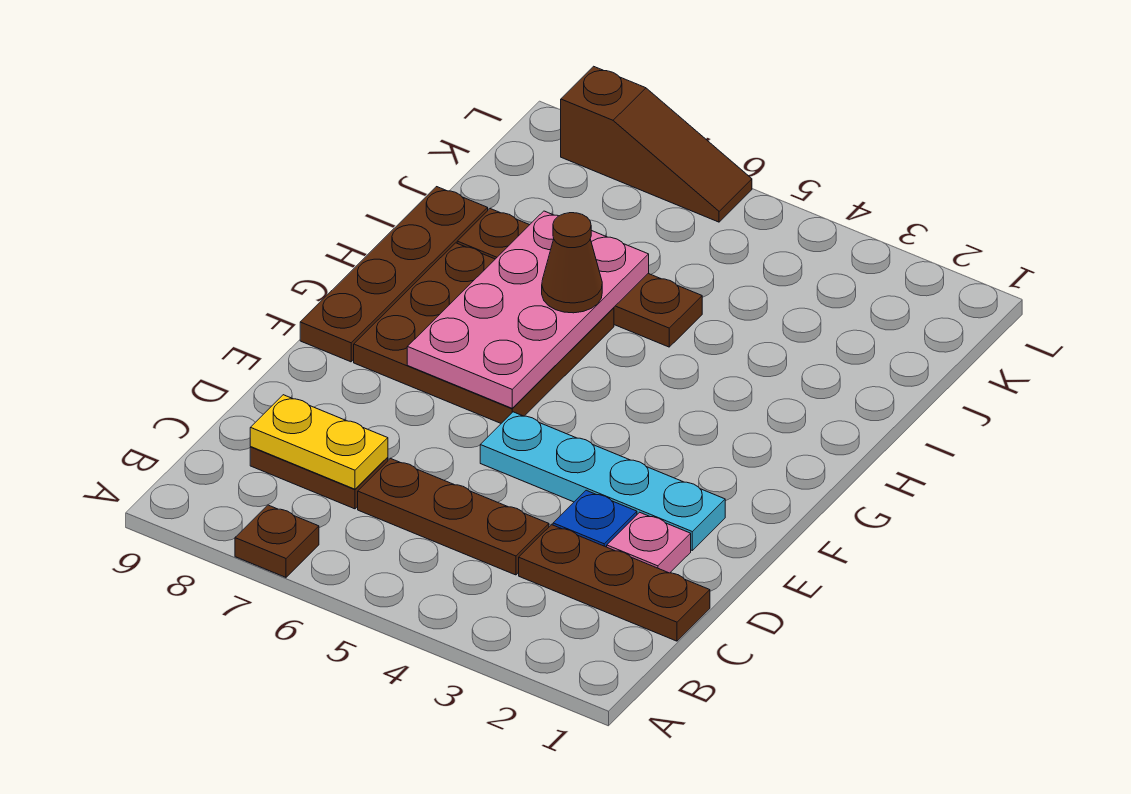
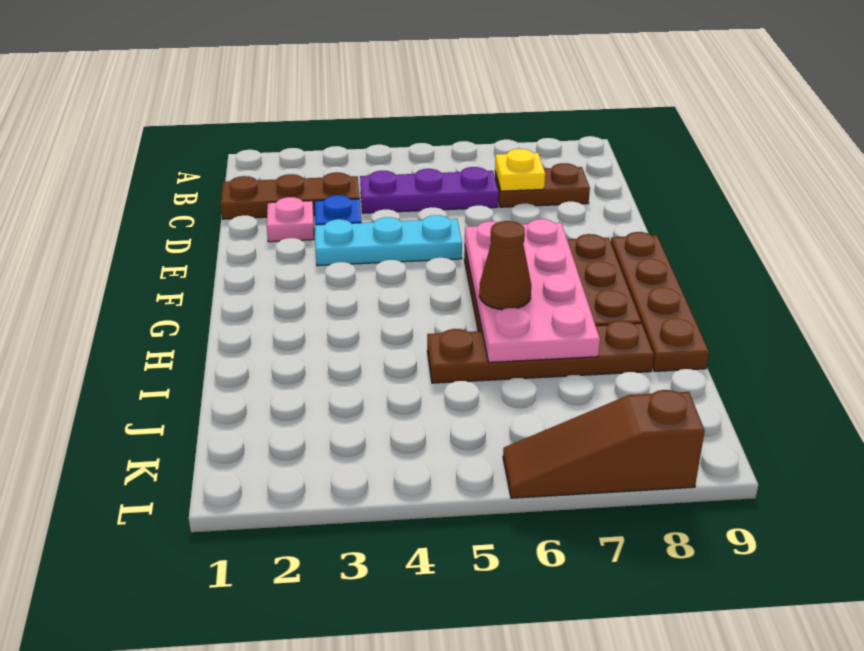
brown plate A7 level 1 -> none
brown plate C4:C6 level 1 -> purple plate C4:C6 level 1
yellow plate C7:C8 level 2 -> yellow plate C7 level 2
cyan plate E2:E5 level 1 -> cyan plate E3:E5 level 1

